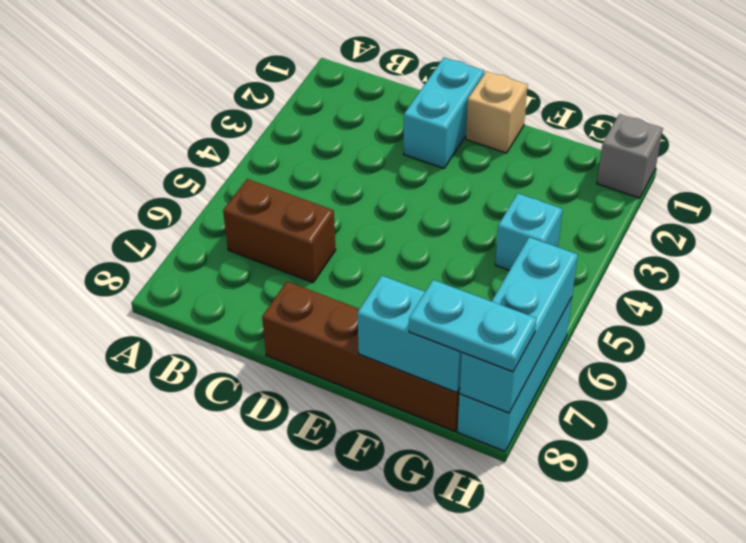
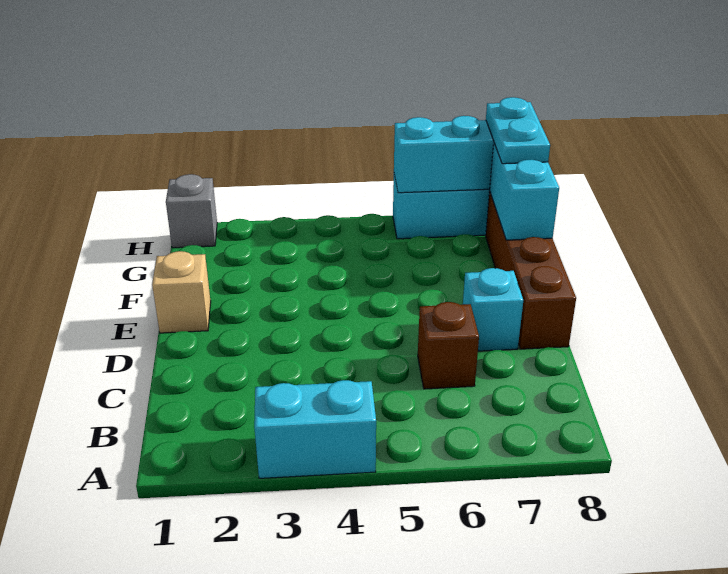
brown brick B6:C6 level 1 -> brown brick C6 level 1
cyan brick D1:D2 level 1 -> cyan brick A3:A4 level 1
cyan brick G4 level 1 -> cyan brick D7 level 1

